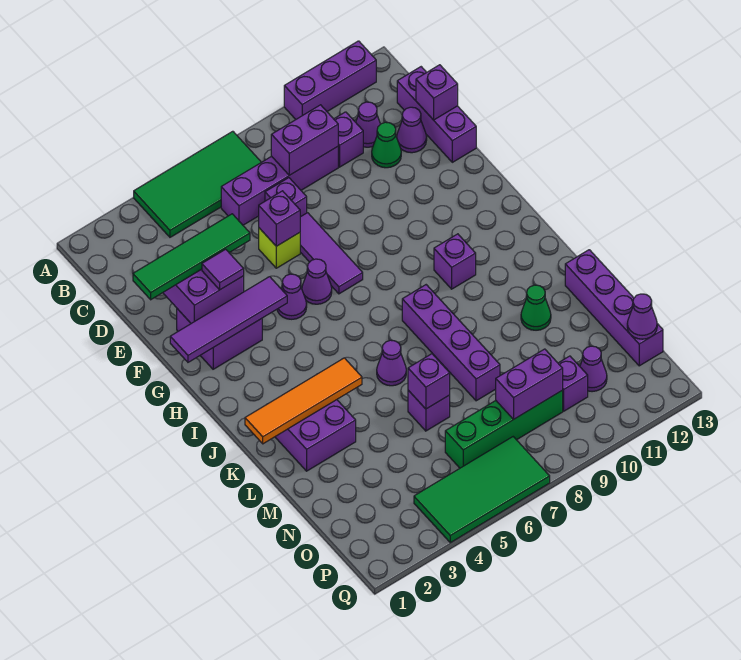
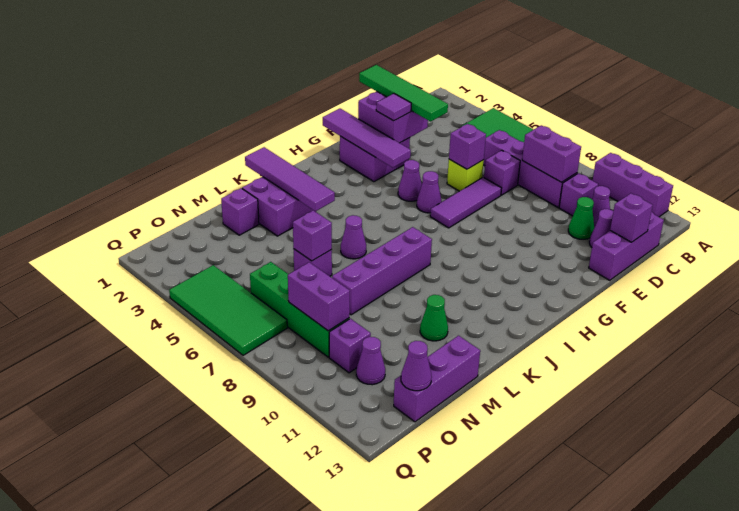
purple brick I10 level 1 -> purple brick M2 level 1
orange tile K1:K4 level 2 -> purple tile K1:K4 level 2
purple brick L13:O13 level 1 -> purple brick M13:O13 level 1

